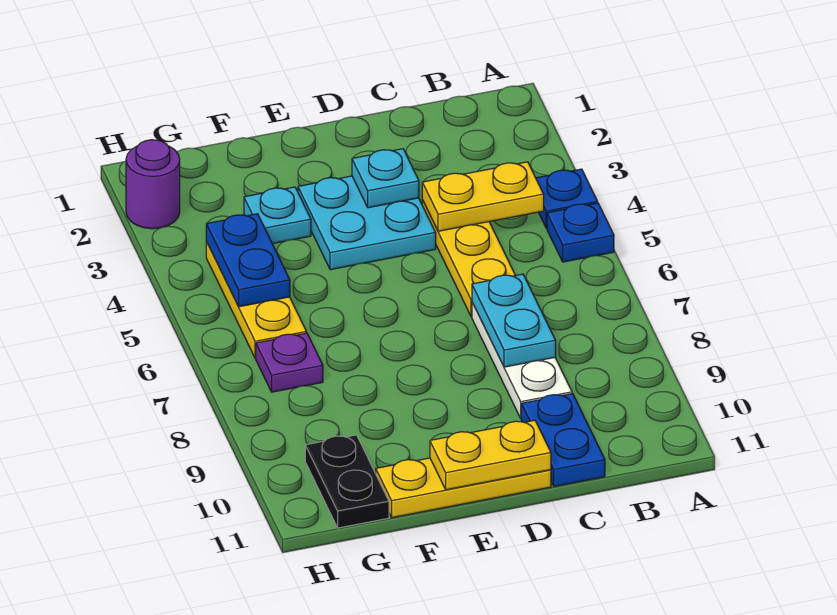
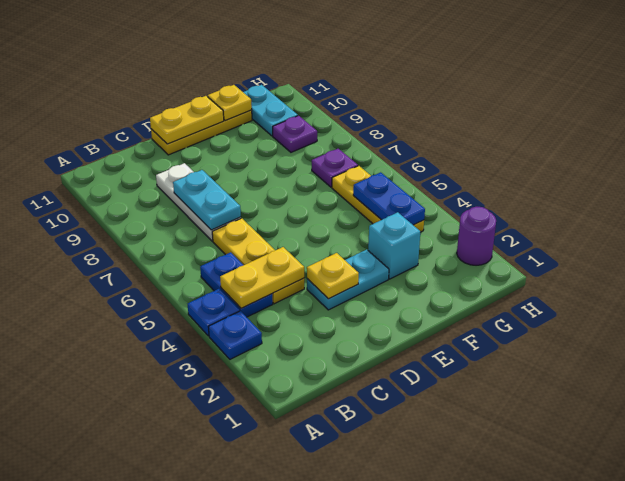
blue plate A5 level 1 -> blue plate A3 level 1
blue plate C10:C11 level 1 -> blue plate B4:B5 level 1
cyan plate D3:E4 level 1 -> cyan plate D3:E3 level 1
cyan plate D3 level 2 -> yellow plate D3 level 2
cyan plate F3 level 1 -> cyan brick F3 level 1
none -> yellow plate F11 level 2
none -> purple plate G9 level 1
black plate G10:G11 level 1 -> cyan plate G10:G11 level 1

